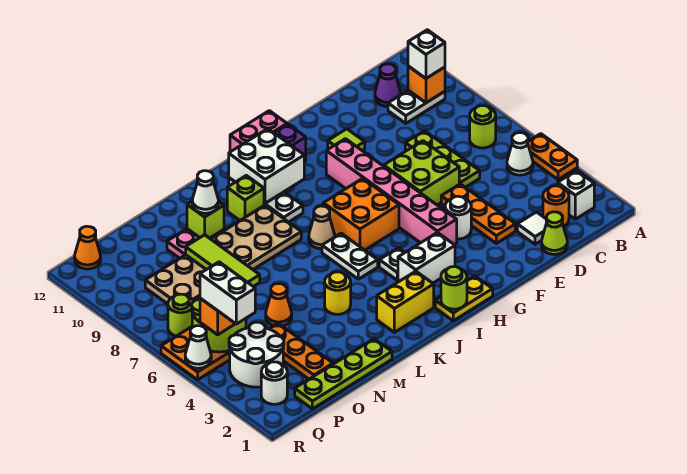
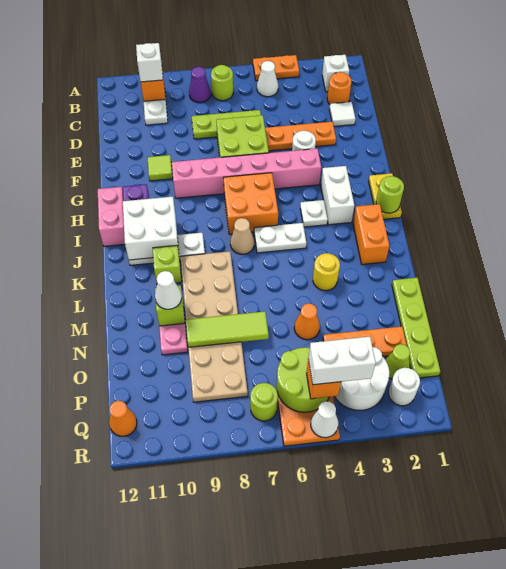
purple cone C11 level 1 -> purple cone B8 level 1
lime cone D1 level 1 -> lime cone P2 level 1
yellow brick J2:K2 level 1 -> orange brick J2:K2 level 1

